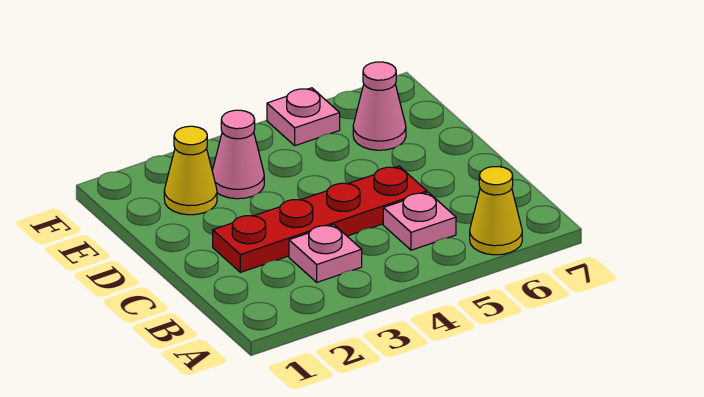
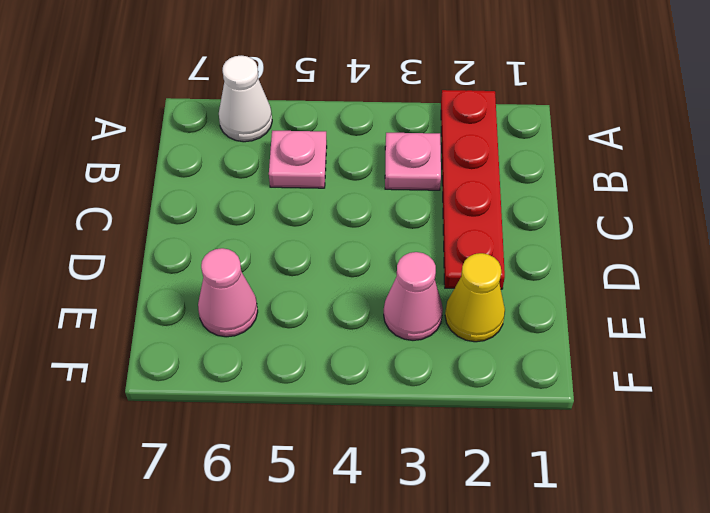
yellow cone A6 level 1 -> white cone A6 level 1
red plate C2:C5 level 1 -> red plate A2:D2 level 1
pink plate F5 level 1 -> none

